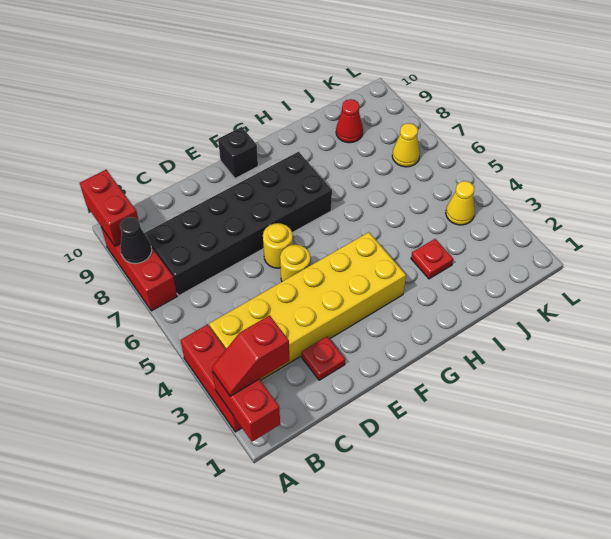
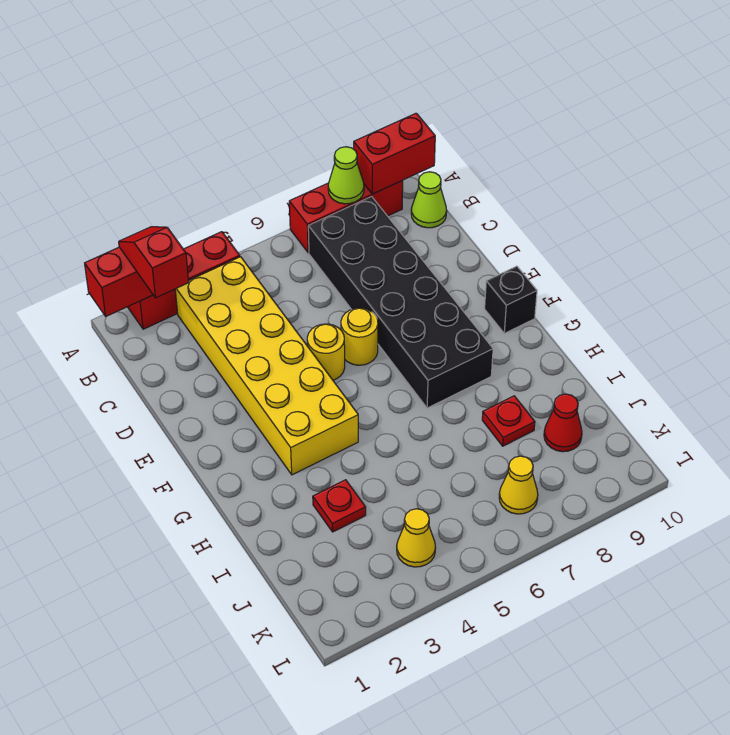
black cone A8 level 2 -> lime cone A8 level 2
none -> lime cone B10 level 1
red plate D2 level 1 -> red plate I8 level 1

